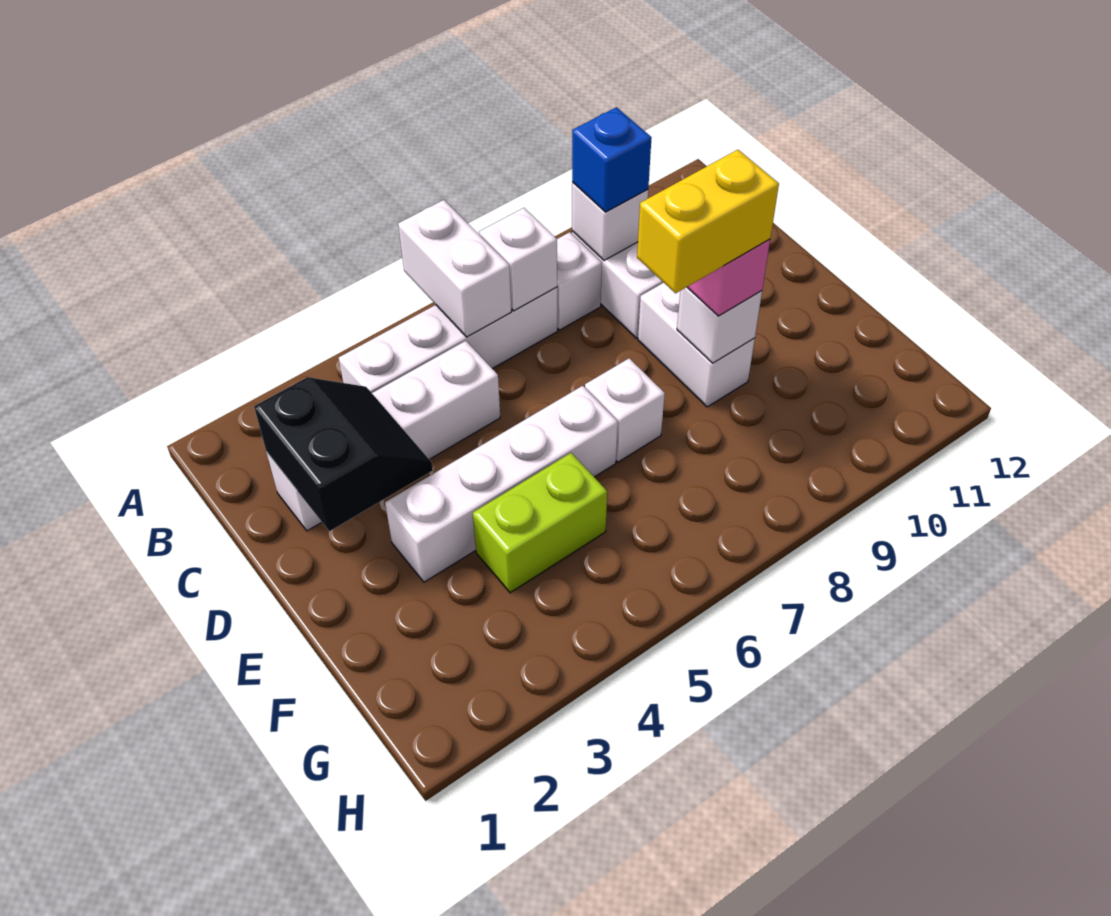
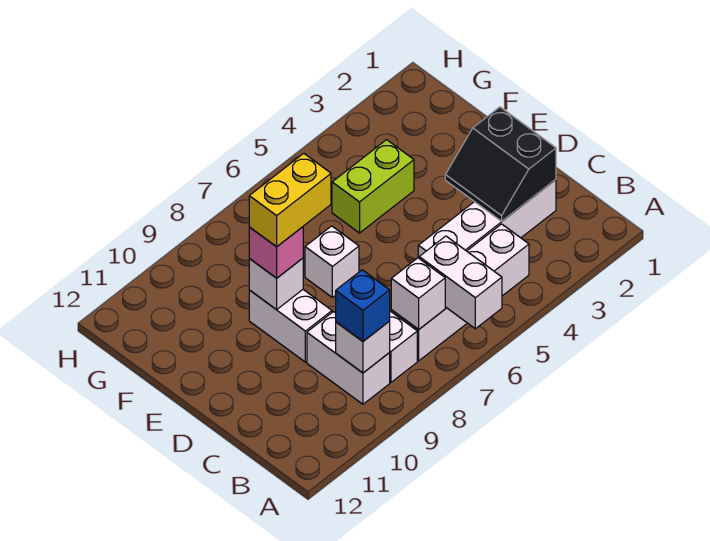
white brick E3:E6 level 1 -> none

